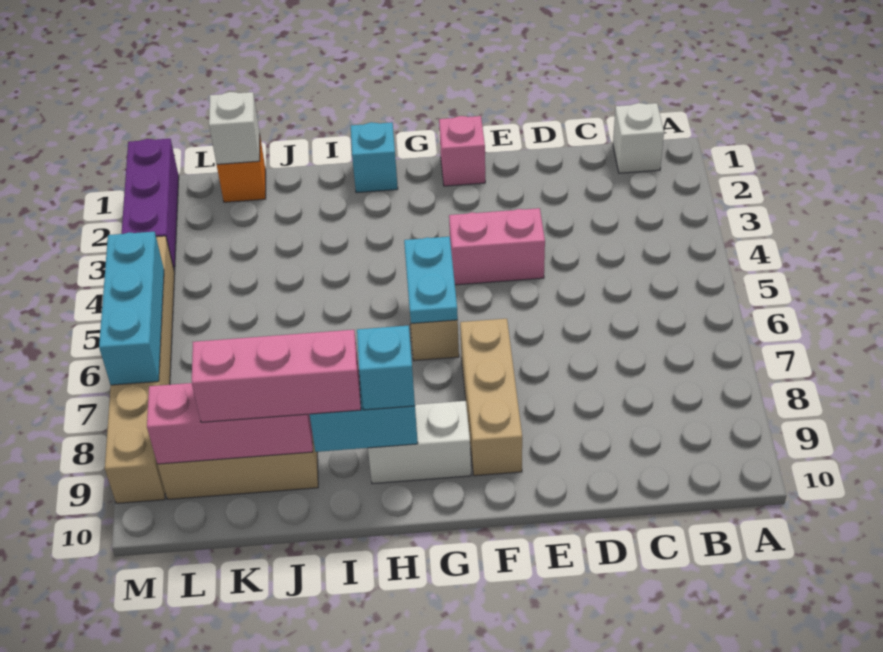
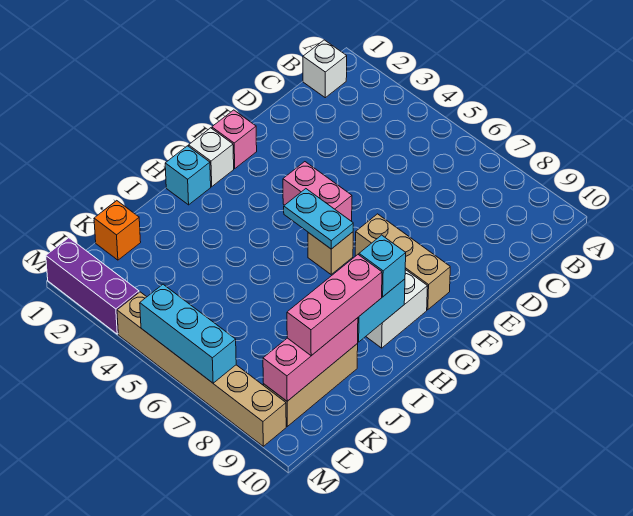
pink brick E4:F4 level 1 -> pink brick F4:F5 level 1
white brick K1 level 2 -> white brick G1 level 1

